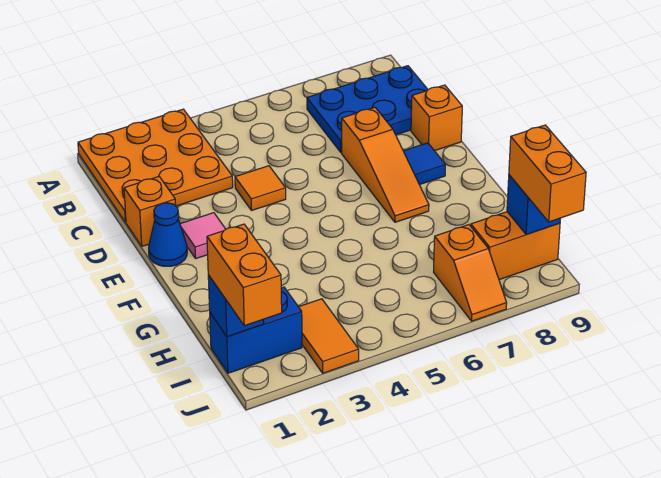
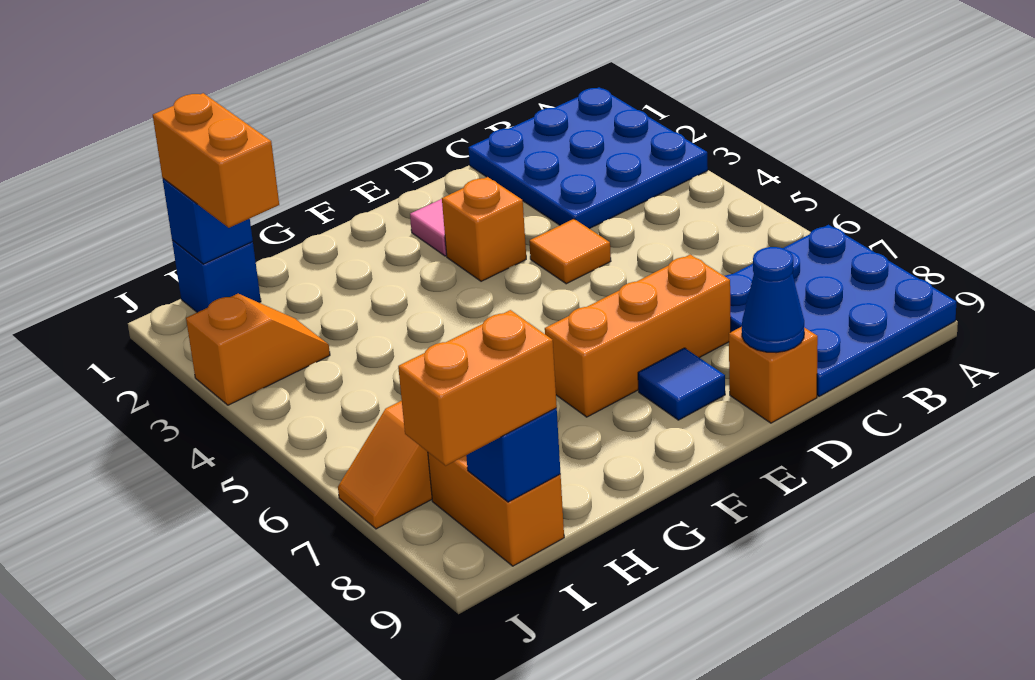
orange plate A1:C3 level 1 -> blue plate A1:C3 level 1
blue plate B7:C9 level 1 -> blue plate A7:C9 level 1
orange brick D1 level 1 -> orange brick E3 level 1
orange slope D7:F7 level 1 top D -> orange brick D7:F7 level 1
blue cone E1 level 1 -> blue cone D9 level 2
blue brick I1:I2 level 1 -> blue brick I1 level 1
orange brick I1:J1 level 3 -> orange brick I1:I2 level 3
orange tile I3:J3 level 1 -> orange slope I3:J3 level 1 top J

